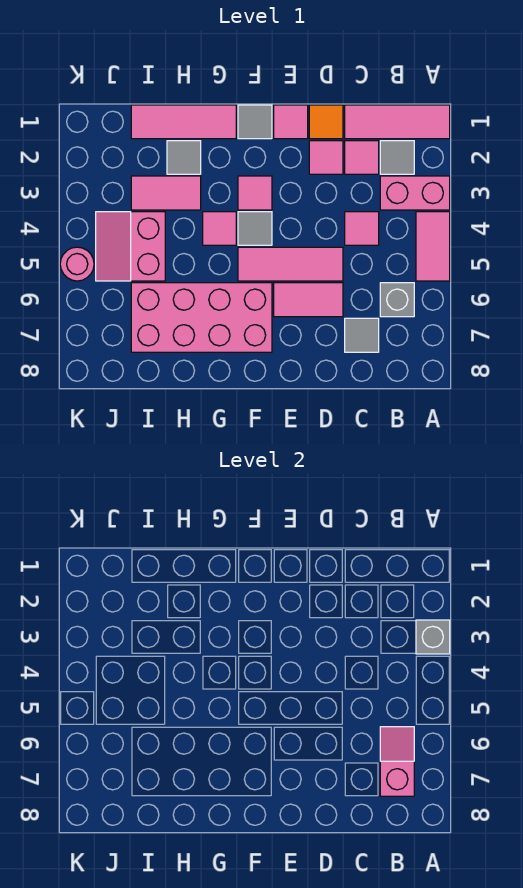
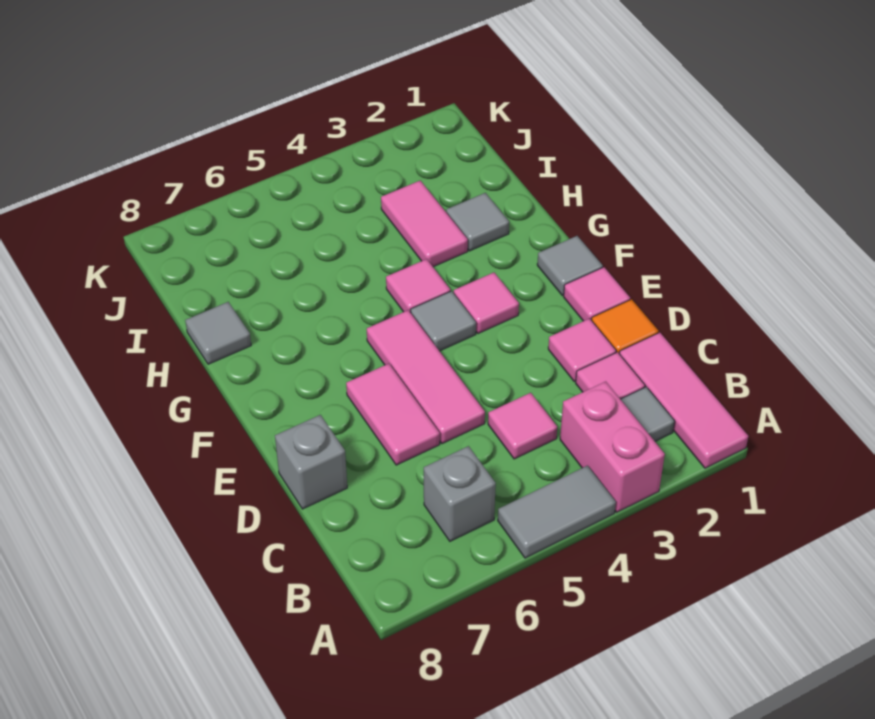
grey brick A3 level 2 -> grey brick D8 level 1
pink tile A4:A5 level 1 -> grey tile A4:A5 level 1
pink slope B6:B7 level 2 top 7 -> none
grey tile C7 level 1 -> grey tile H8 level 1
pink brick F6:I7 level 1 -> none
pink tile G1:I1 level 1 -> none
pink slope I4:J5 level 1 top I -> none
pink round brick K5 level 1 -> none

